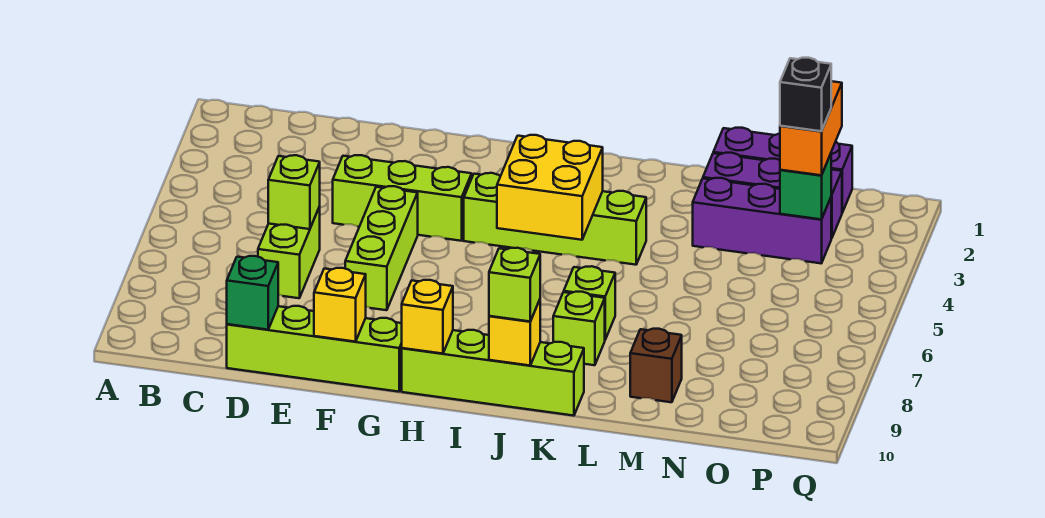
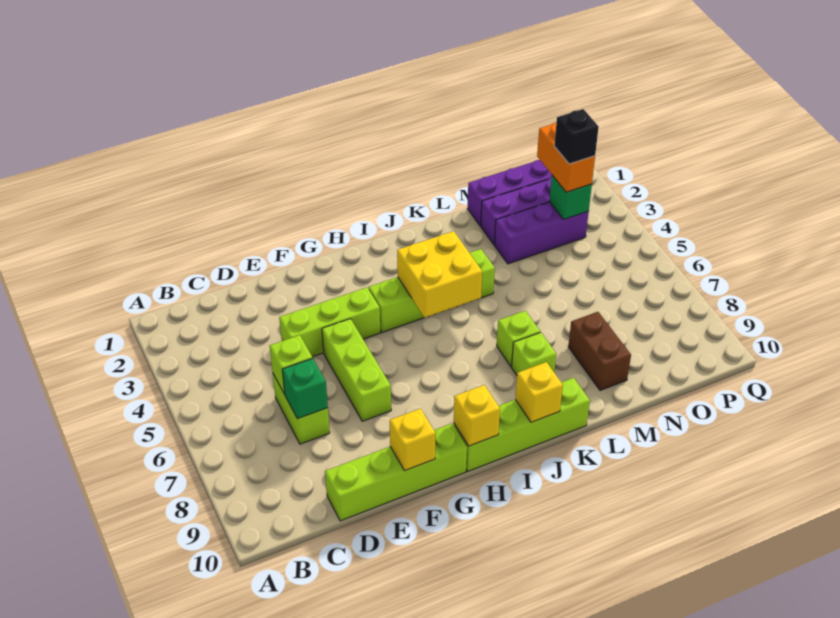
green brick D10 level 2 -> green brick D7 level 2
lime brick J10 level 3 -> none
brown brick M9 level 1 -> brown brick M8:M9 level 1

